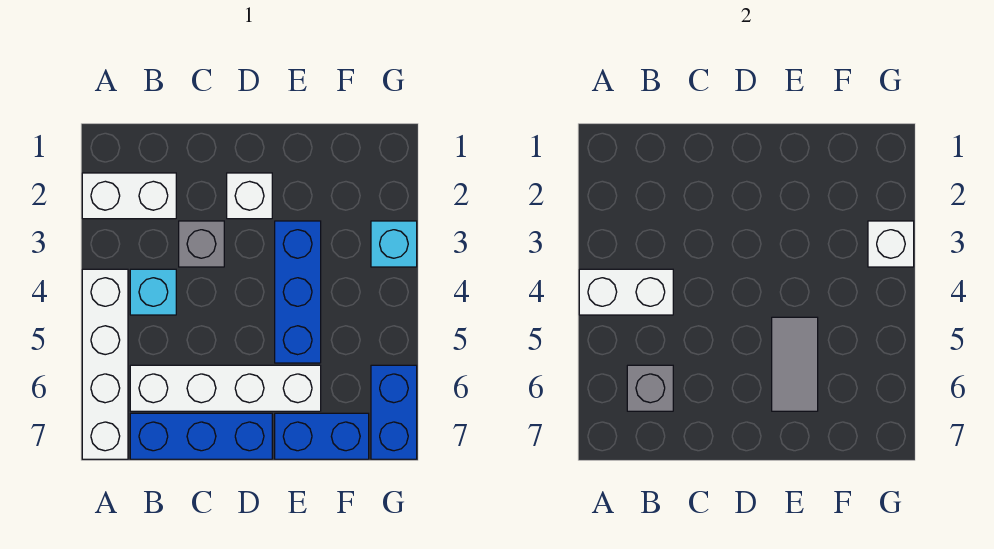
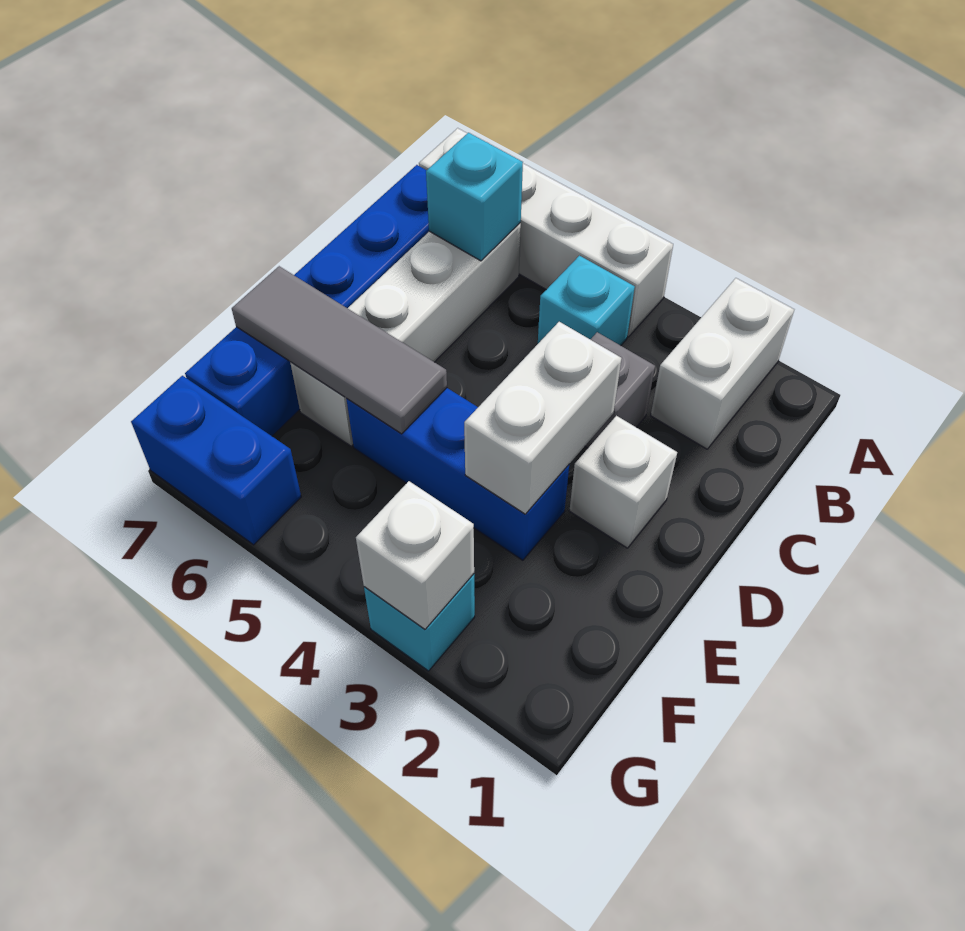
white brick A4:B4 level 2 -> white brick D3:E3 level 2
grey brick B6 level 2 -> cyan brick B6 level 2
grey tile E5:E6 level 2 -> grey tile E5:E7 level 2

